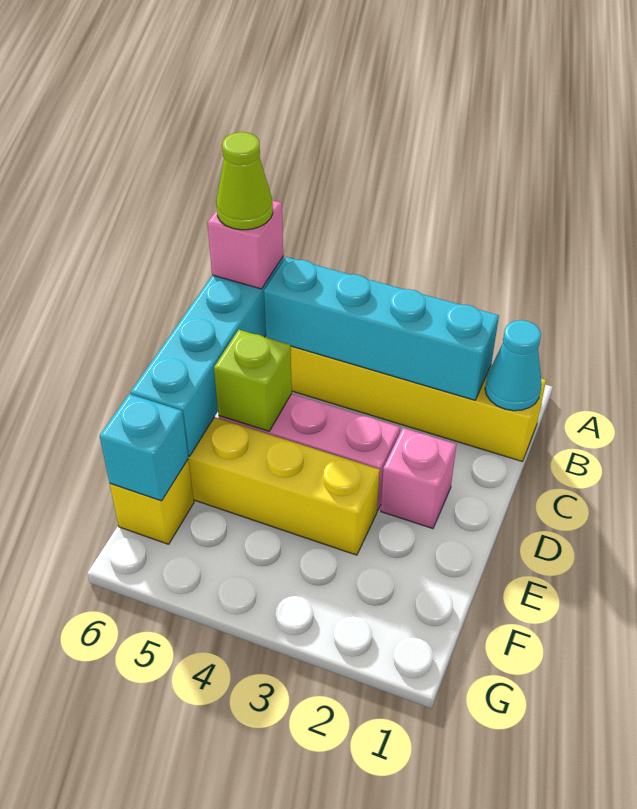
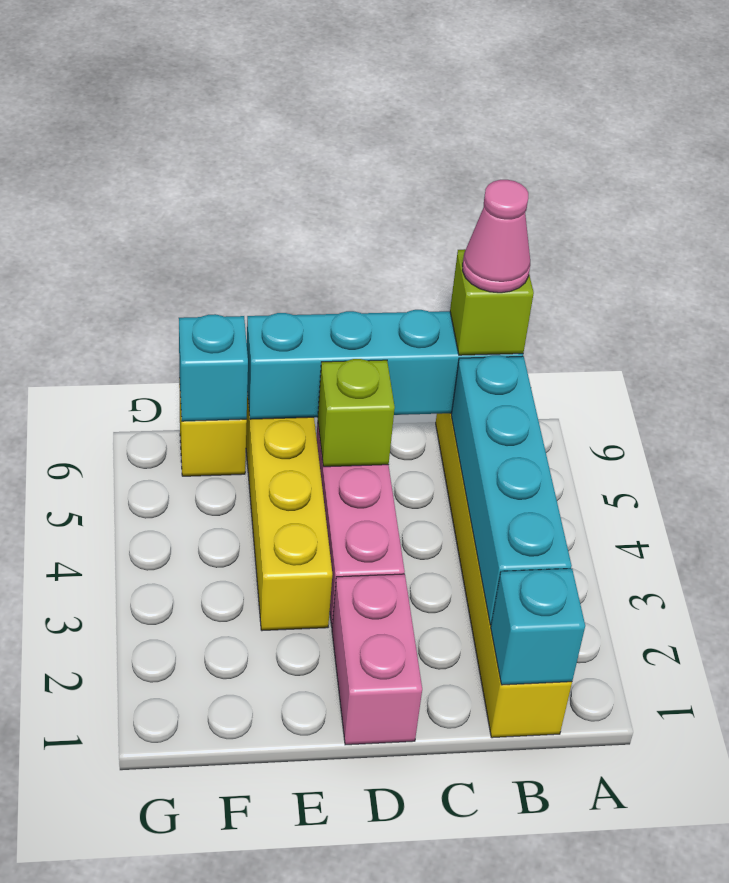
cyan cone B1 level 2 -> cyan brick B1 level 2
pink brick B6 level 3 -> lime brick B6 level 3
lime cone B6 level 4 -> pink cone B6 level 4
pink brick D2 level 1 -> pink brick D1:D2 level 1

